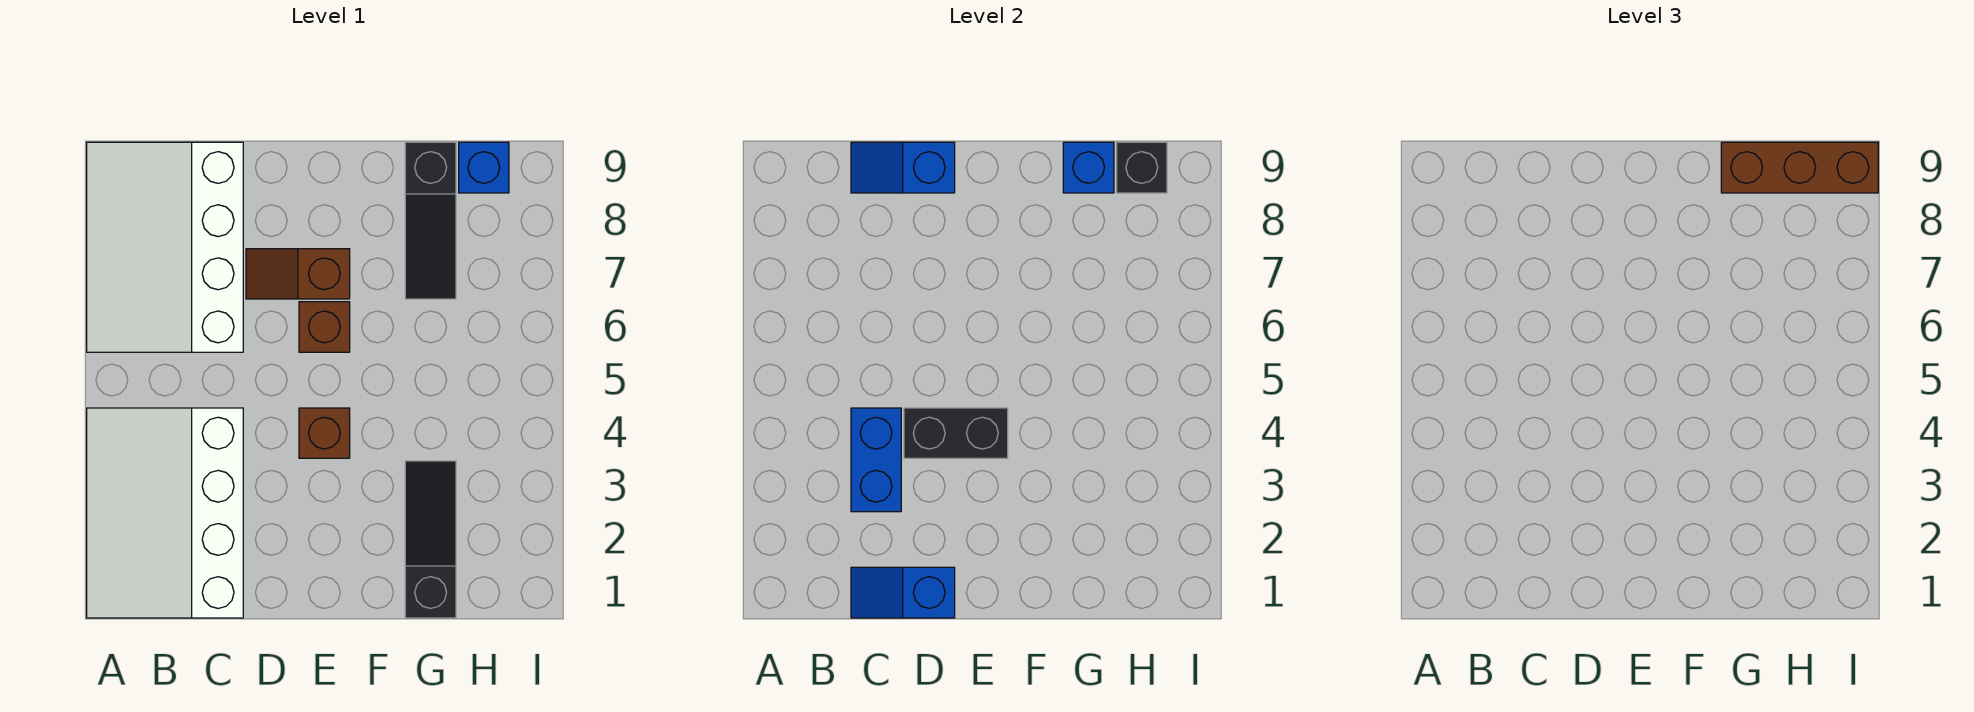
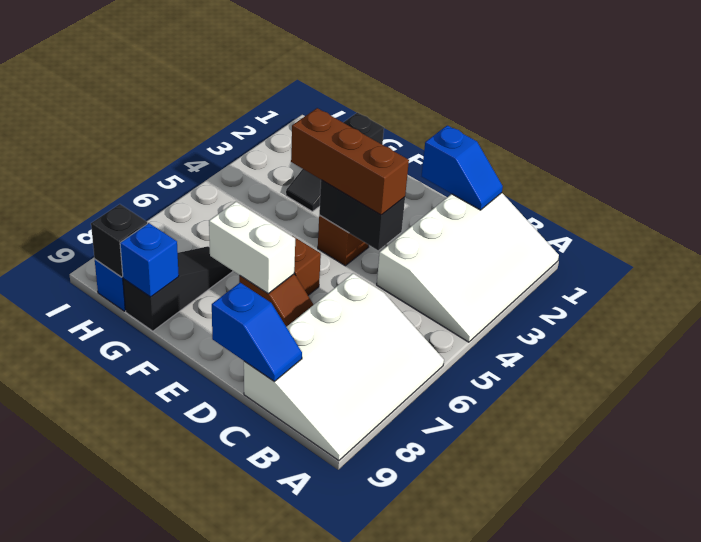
blue brick C3:C4 level 2 -> none
none -> white brick E7:F7 level 2
brown brick G9:I9 level 3 -> brown brick D4:F4 level 3

